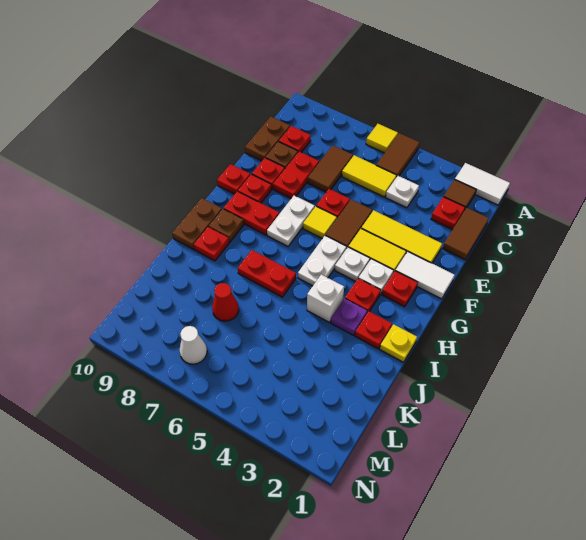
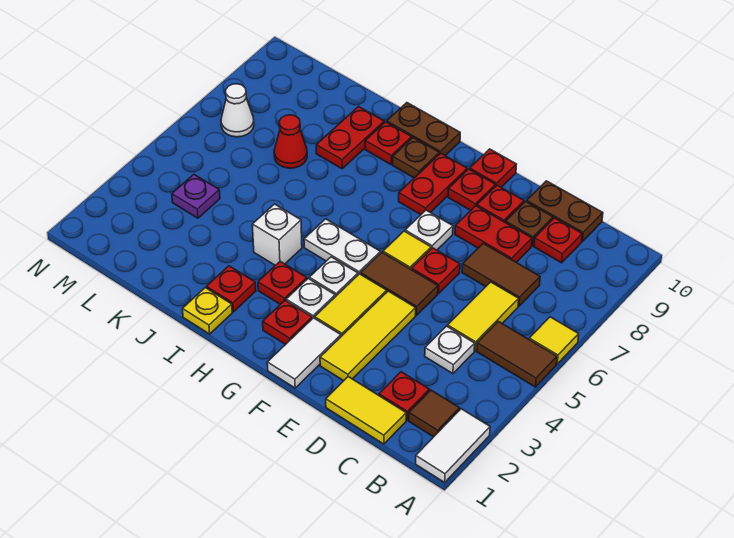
brown tile C1:D1 level 1 -> yellow tile C1:D1 level 1
white plate F7:G7 level 1 -> white plate F7 level 1
purple plate I3 level 1 -> purple plate L4 level 1
red plate I6:I7 level 1 -> red plate J8:J9 level 1

